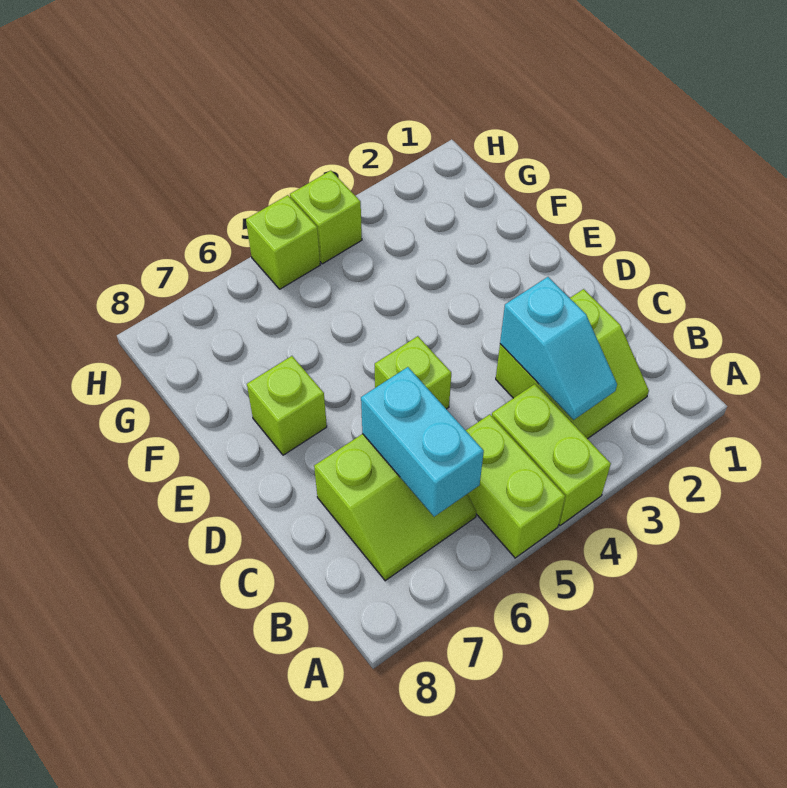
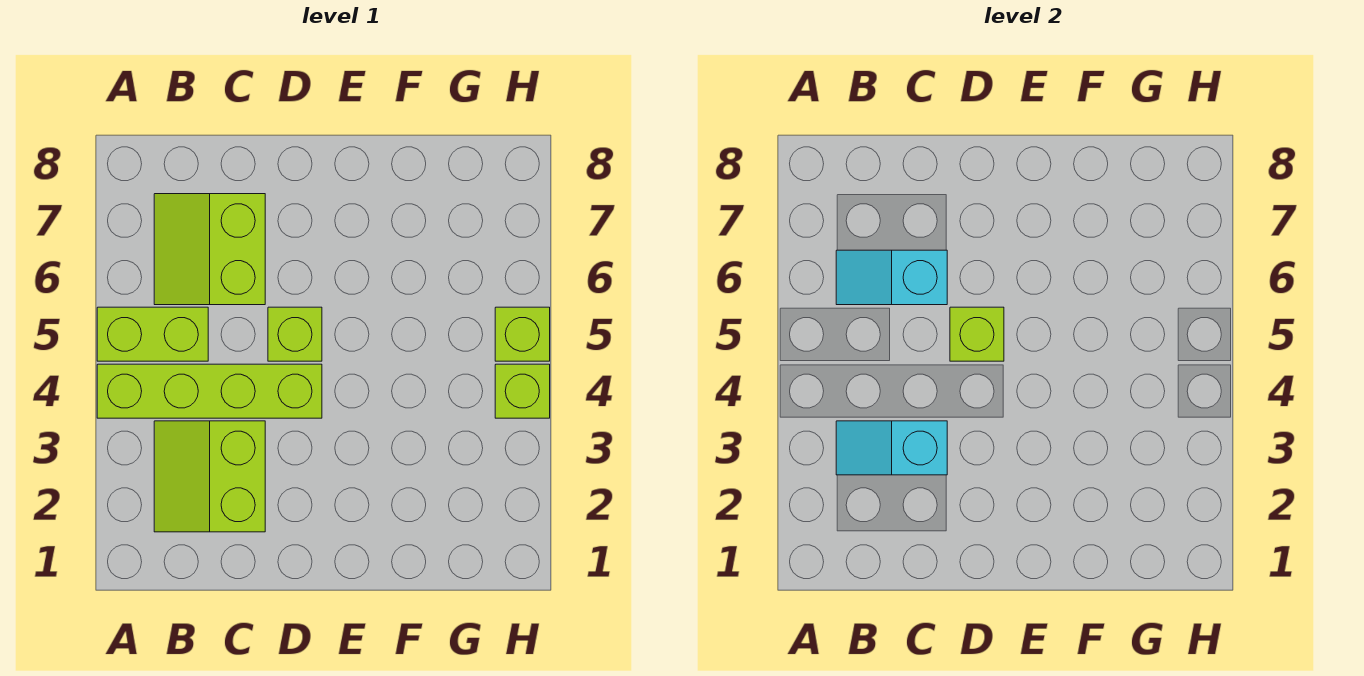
lime brick A4:B4 level 1 -> lime brick A4:D4 level 1
cyan brick B6:C6 level 2 -> cyan slope B6:C6 level 2 top C
lime brick E7 level 1 -> lime brick D5 level 2

